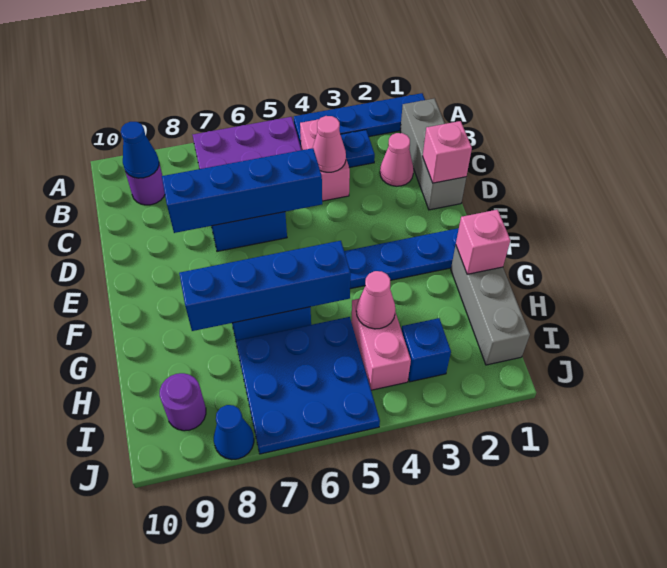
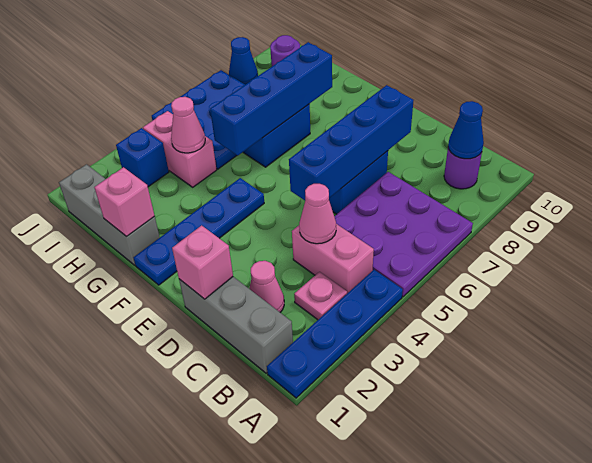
blue plate B3 level 1 -> pink plate B3 level 1

